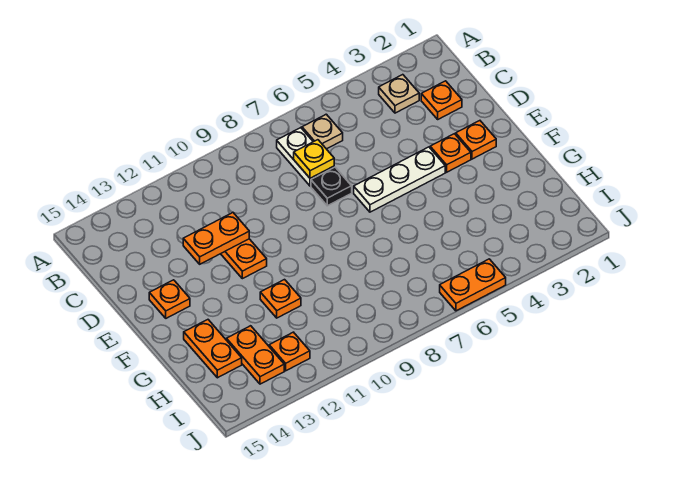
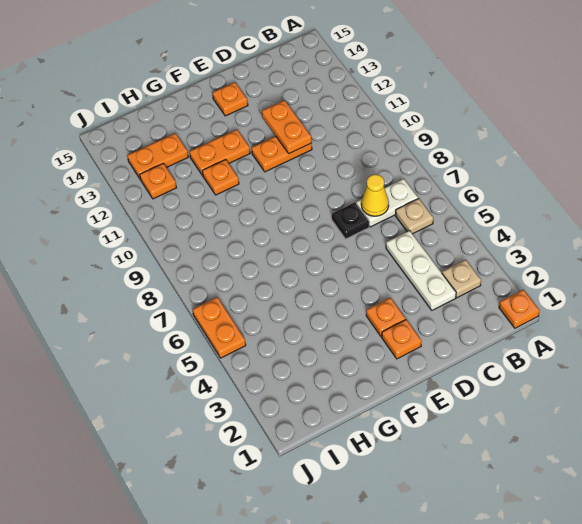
orange plate C2 level 1 -> orange plate A1 level 1
yellow plate C7 level 2 -> yellow cone C7 level 2
white plate E4:E6 level 1 -> white plate C3:C5 level 1
orange plate G14:H14 level 1 -> orange plate F12:G12 level 1

